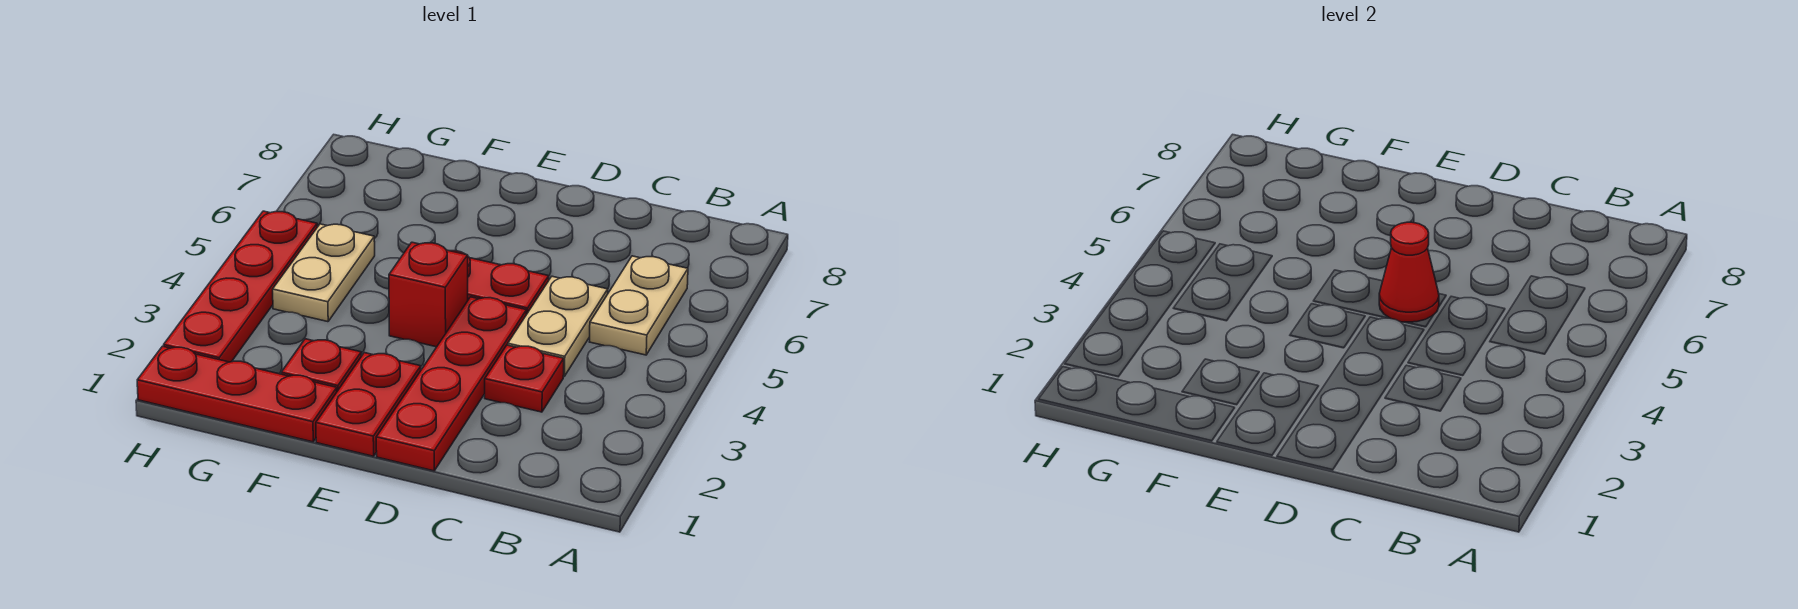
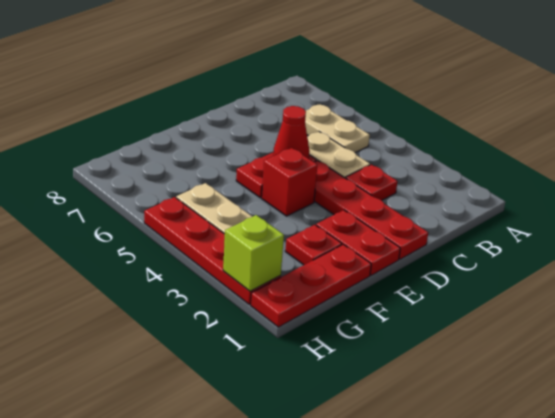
none -> lime brick H2 level 2

